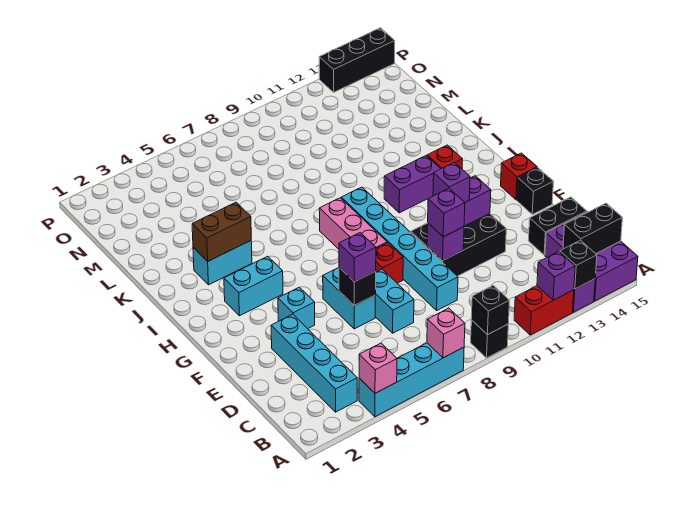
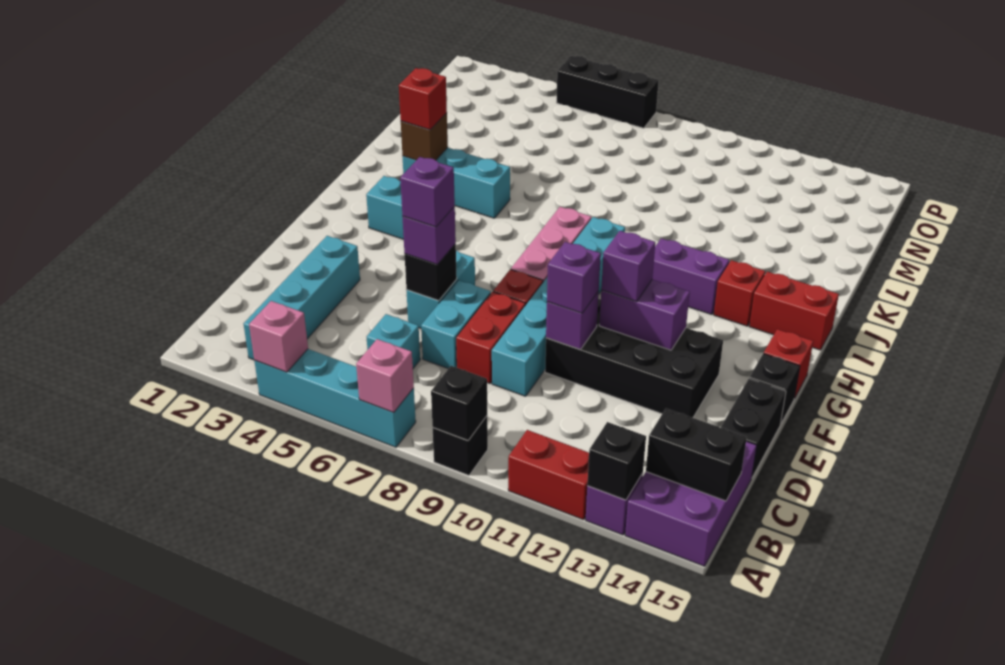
purple brick A12 level 2 -> purple brick E6 level 4
none -> red brick D8:E8 level 1
black brick D14:D15 level 1 -> black brick D15:E15 level 1
black brick E10:F12 level 1 -> black brick E10:F13 level 1
cyan brick F4 level 1 -> cyan brick C6 level 1
none -> red brick I14:I15 level 1
cyan brick J3:J4 level 1 -> cyan brick J3:J5 level 1
brown brick J3:J4 level 2 -> brown brick J3 level 2
none -> red brick J3 level 3
black brick P13:P15 level 1 -> black brick P5:P7 level 1

